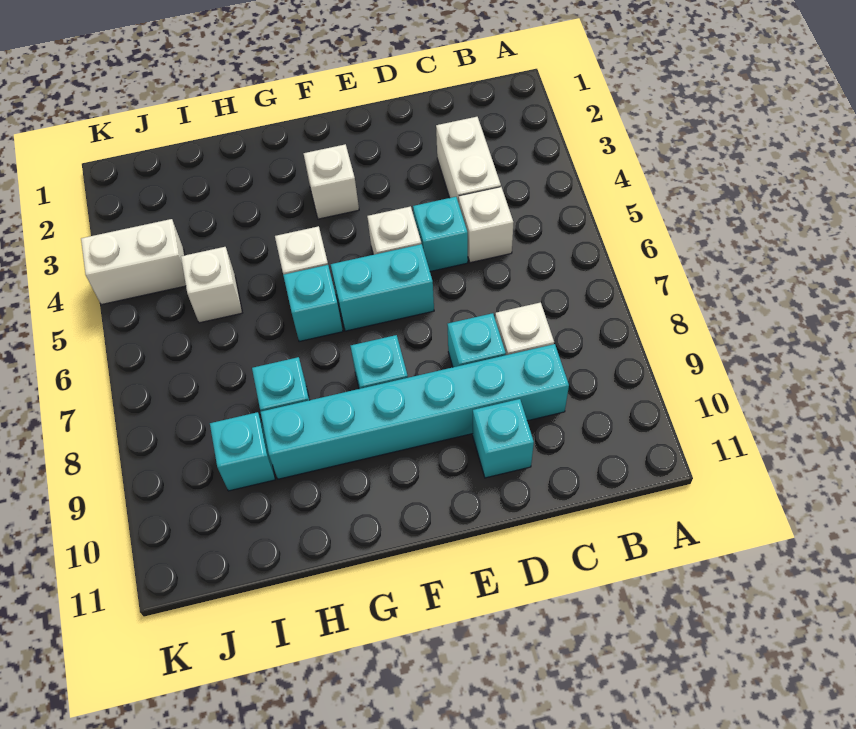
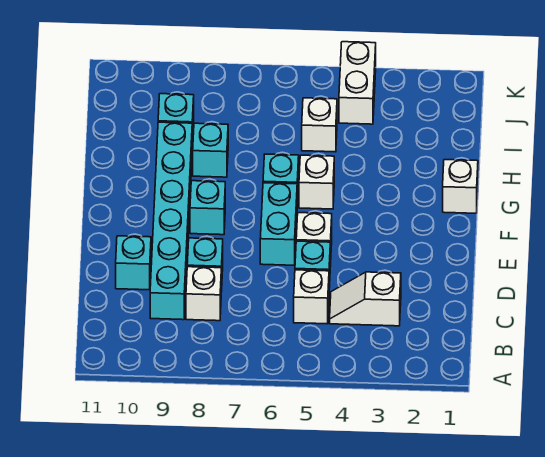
white brick C3:C4 level 1 -> white slope C3:C4 level 1 top 3
white brick F3 level 1 -> white brick G1 level 1

